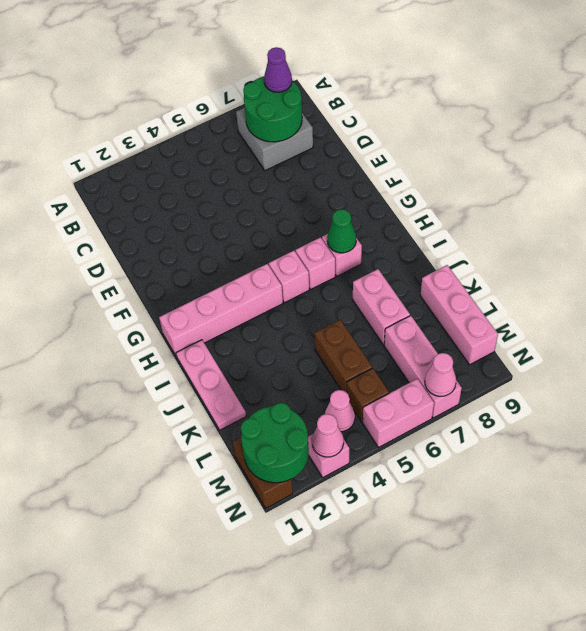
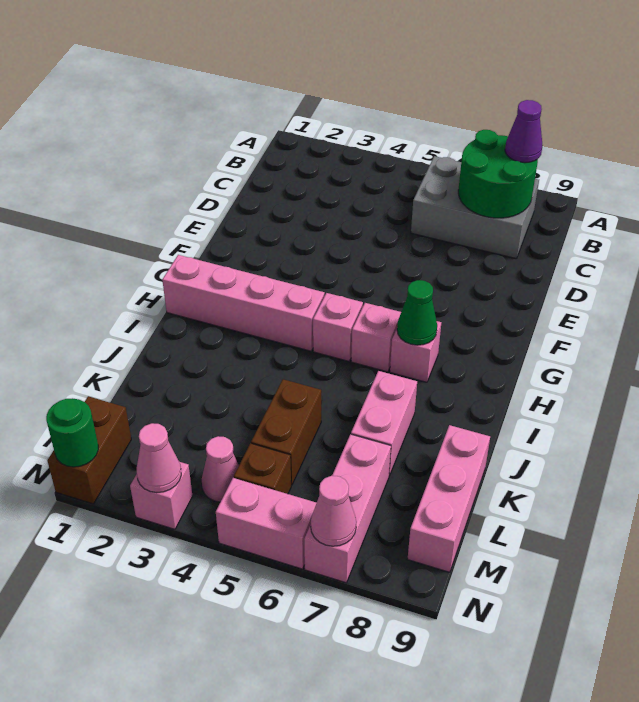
grey brick B7:C8 level 1 -> grey brick B6:C8 level 1
pink plate I1:K1 level 1 -> none
green round brick M1:N2 level 2 -> green round brick N1 level 2

